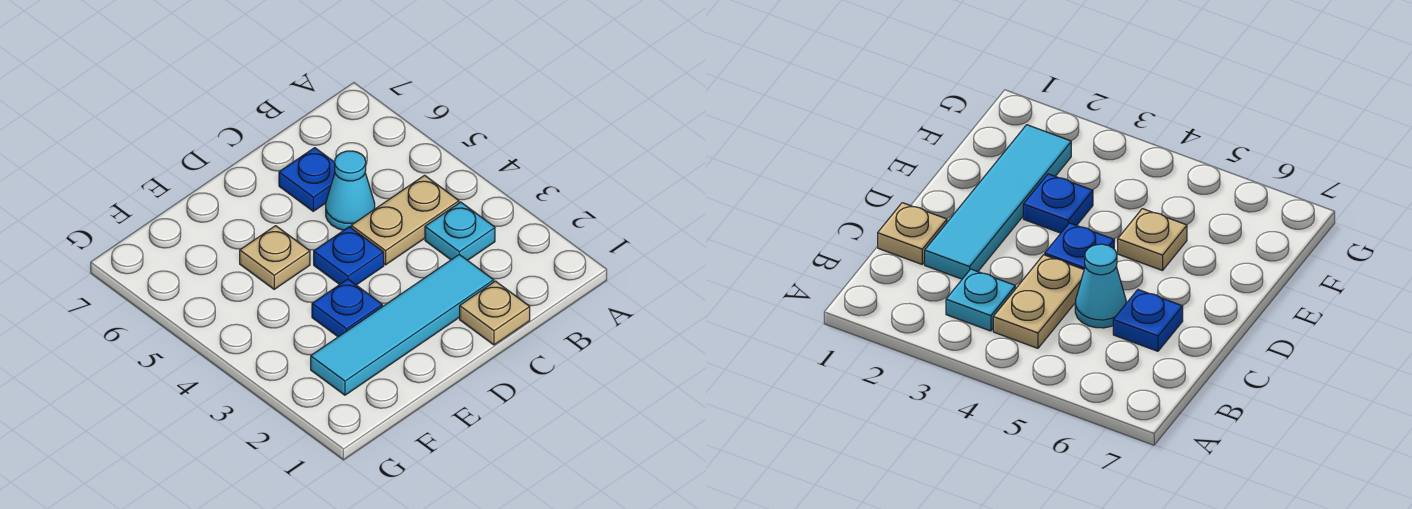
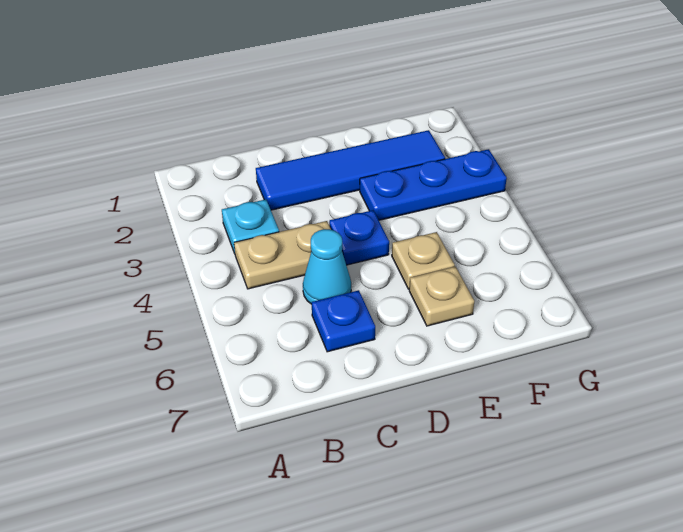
tan plate C1 level 1 -> tan plate E6 level 1
cyan tile C2:F2 level 1 -> blue tile C2:F2 level 1
blue plate E3 level 1 -> blue plate E3:G3 level 1

